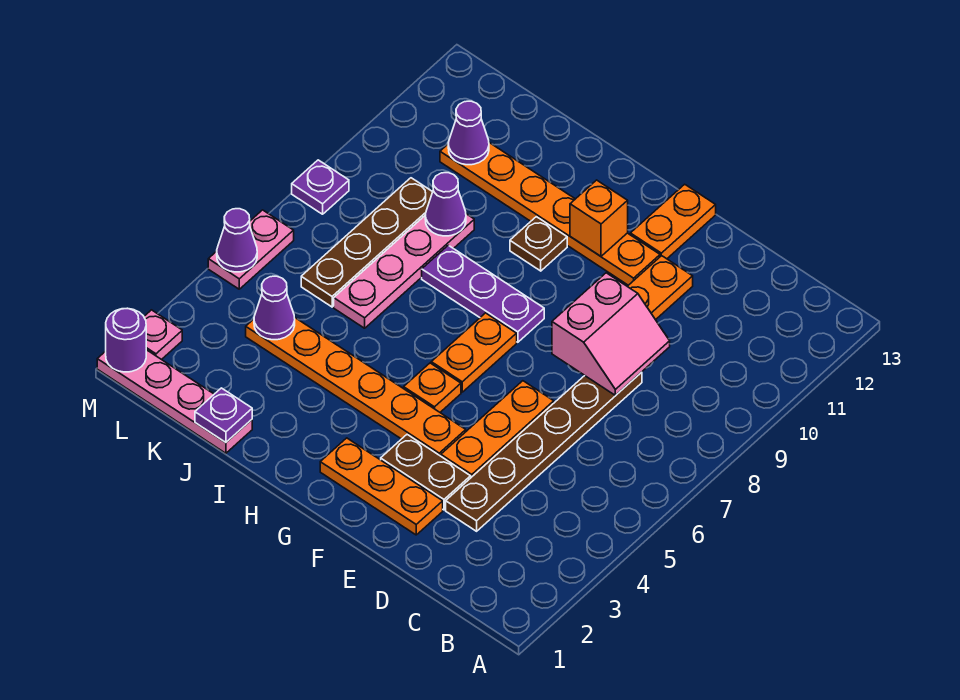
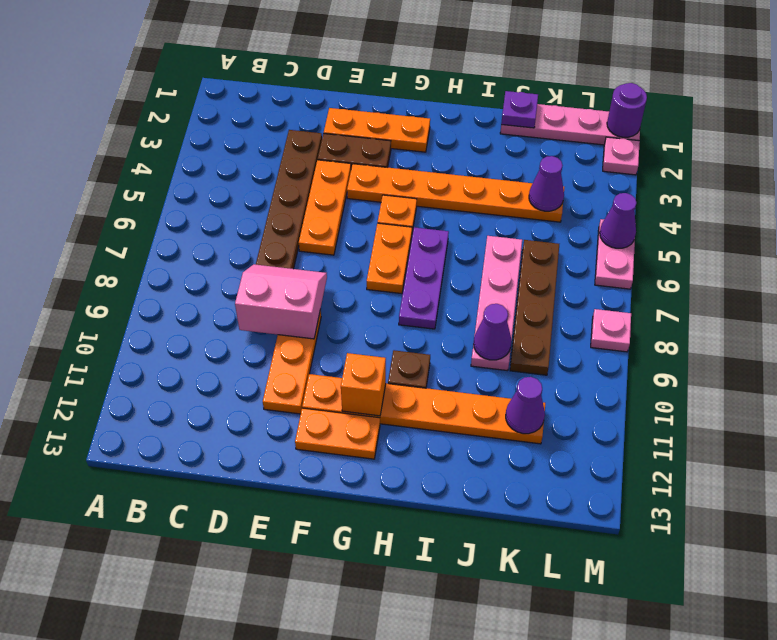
pink slope D8:E9 level 2 top E -> pink slope D8:E9 level 2 top 9
orange plate F12:F13 level 1 -> orange plate F12:G12 level 1
purple plate G8:I8 level 1 -> purple plate H6:H8 level 1
purple plate M8 level 1 -> pink plate M8 level 1

